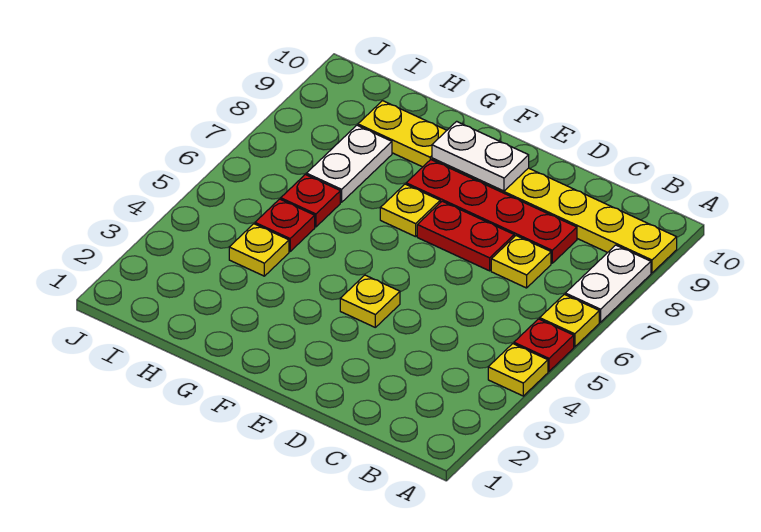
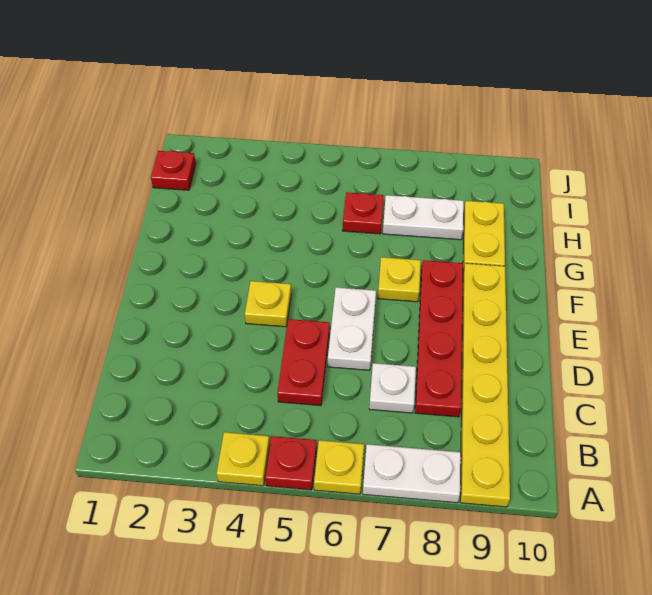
yellow plate C7 level 1 -> white plate C7 level 1
red plate D7:E7 level 1 -> red plate C5:D5 level 1
white plate E9:F9 level 2 -> white plate D6:E6 level 1
yellow plate H4 level 1 -> none
red plate H5 level 1 -> red plate I1 level 1

